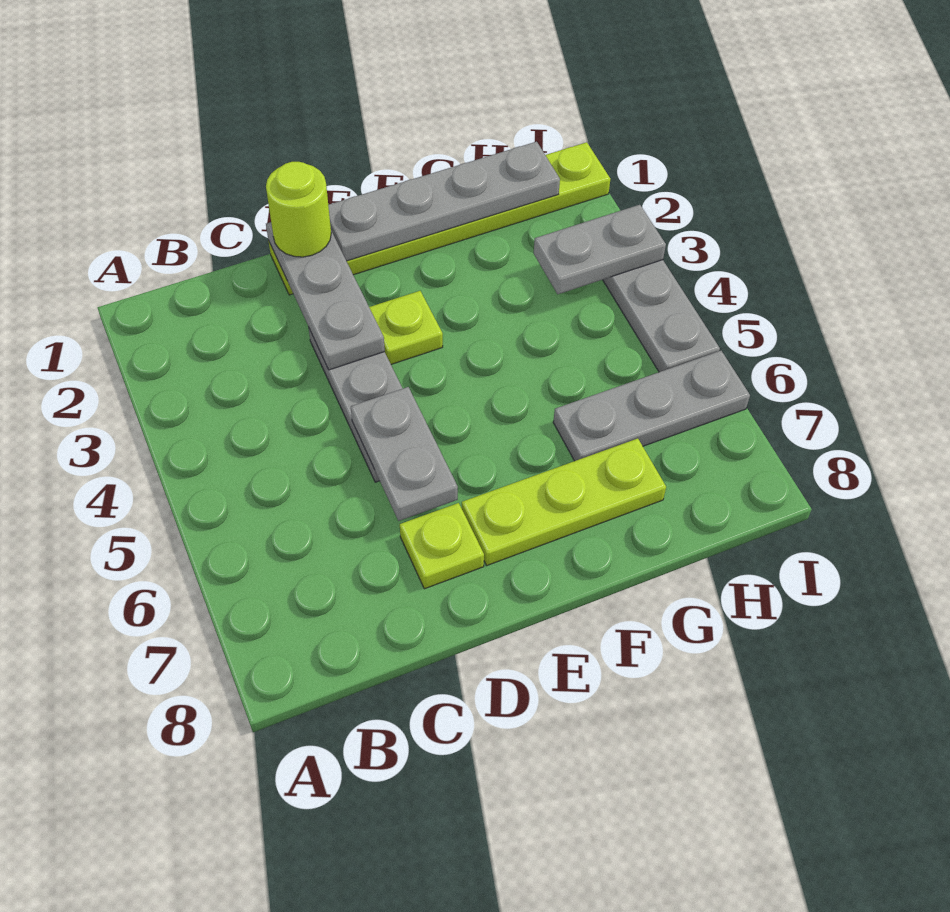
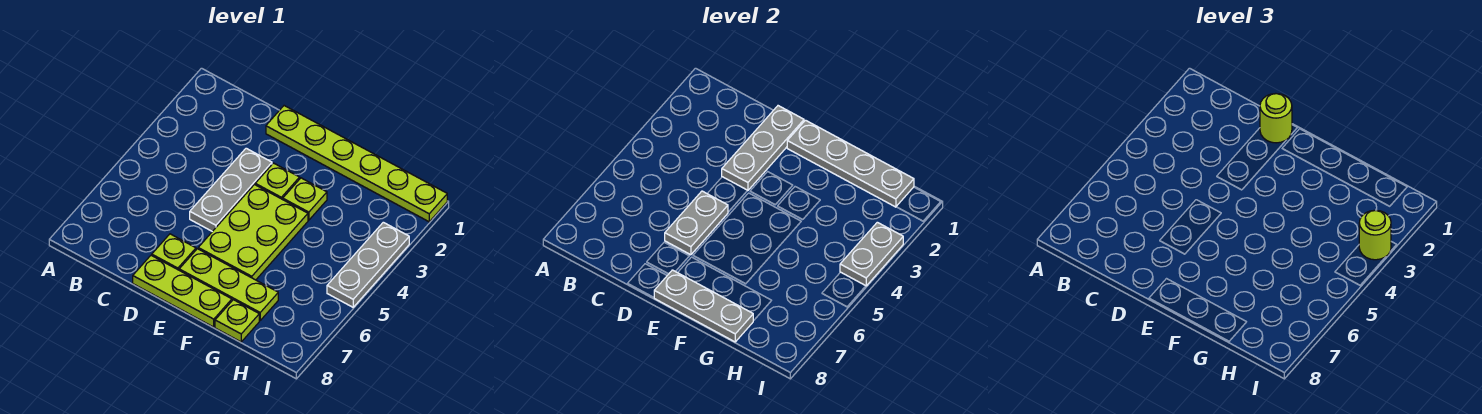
none -> lime plate D8:F8 level 1
none -> lime plate E4:F6 level 1
none -> lime plate F3 level 1
grey plate G6:I6 level 1 -> grey plate E8:G8 level 2
none -> lime plate G8 level 1
grey plate H3:I3 level 2 -> grey plate I3:I4 level 2
none -> lime round brick I3 level 3

